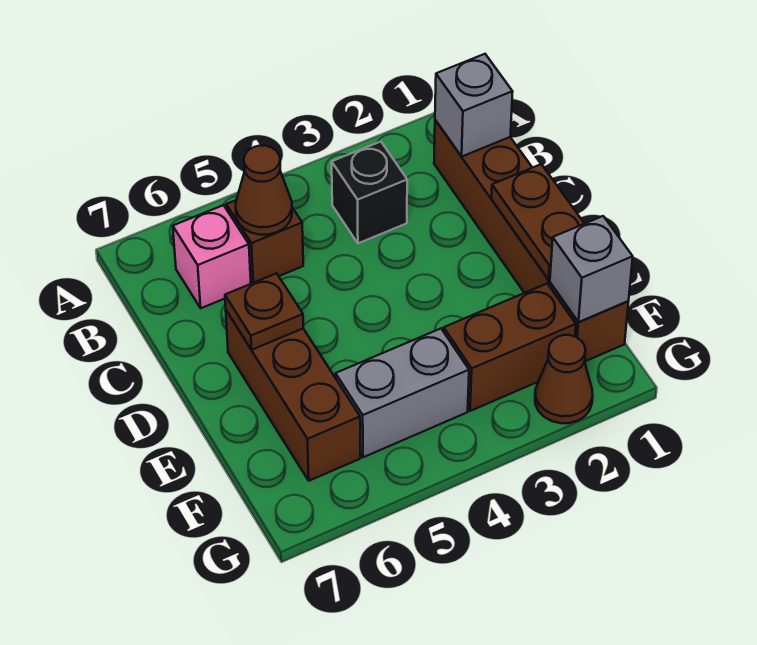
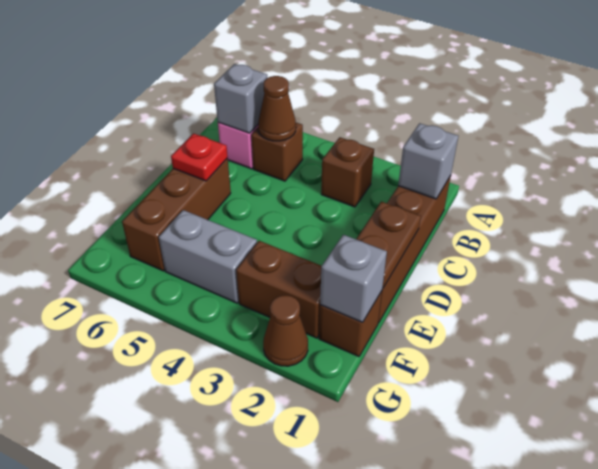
black brick B3 level 1 -> brown brick B3 level 1
none -> grey brick B6 level 2
brown plate D6 level 2 -> red plate D6 level 2

